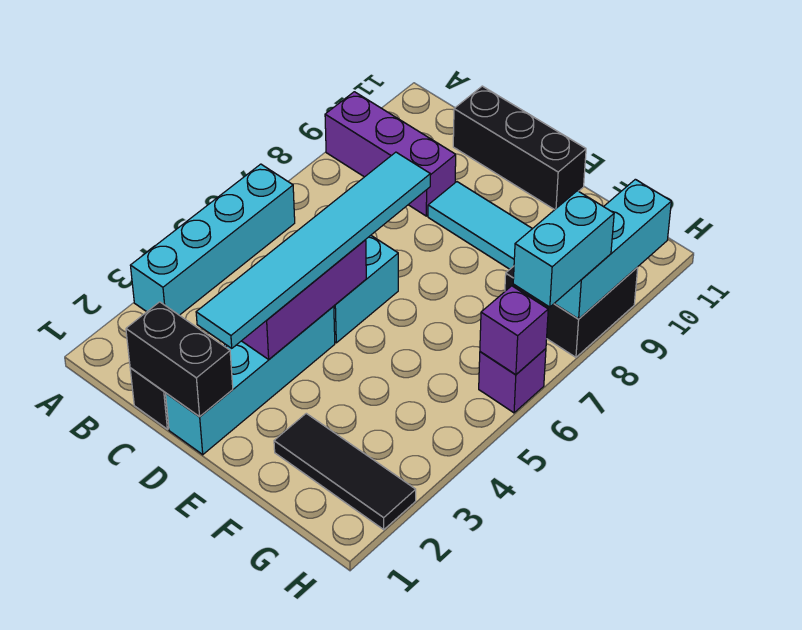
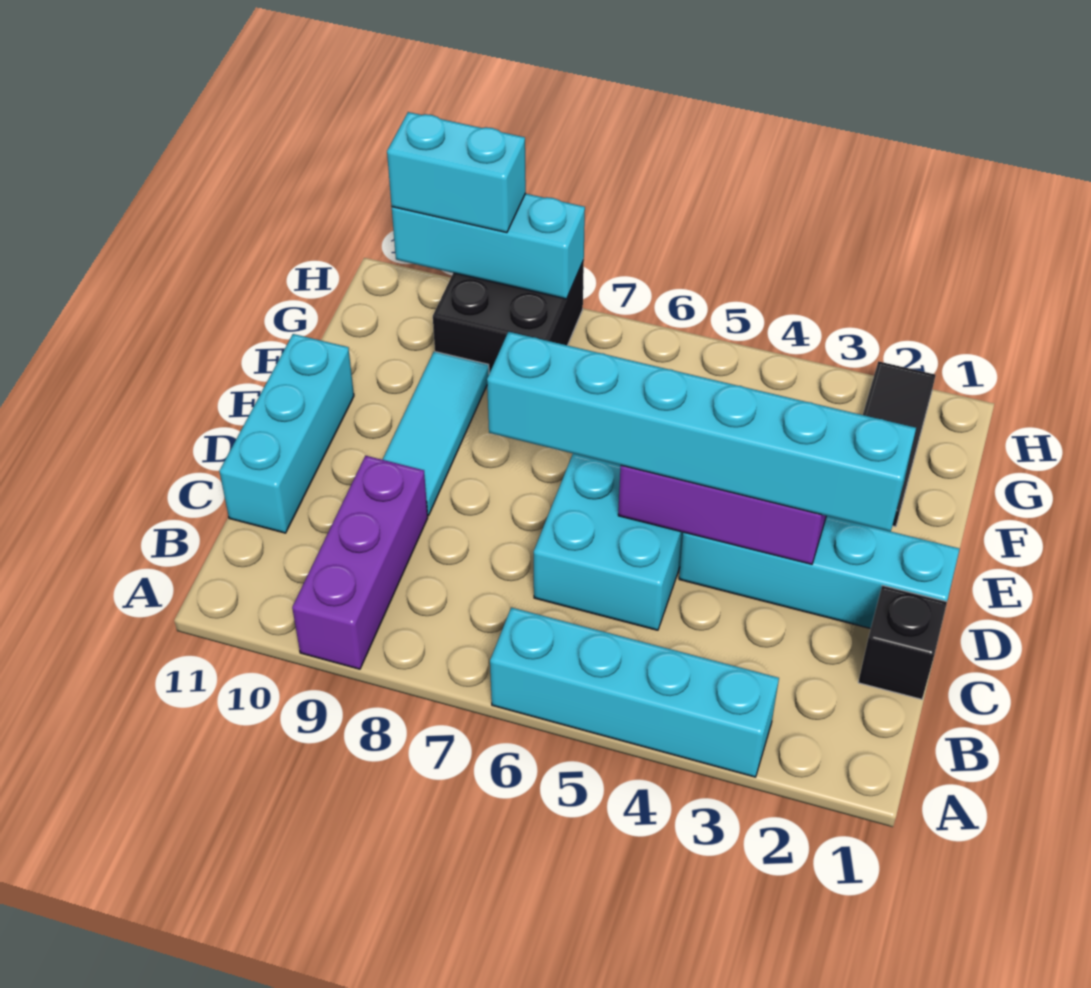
black brick C1:D1 level 2 -> none
black brick C11:E11 level 1 -> cyan brick C11:E11 level 1
cyan tile D2:D7 level 3 -> cyan brick D2:D7 level 3
purple brick H6 level 1 -> none
purple brick H6 level 2 -> none
cyan brick H7:H8 level 3 -> cyan brick H9:H10 level 3

